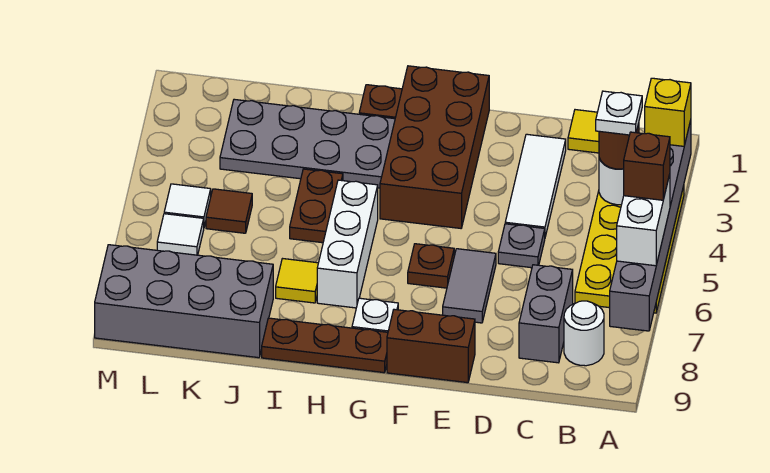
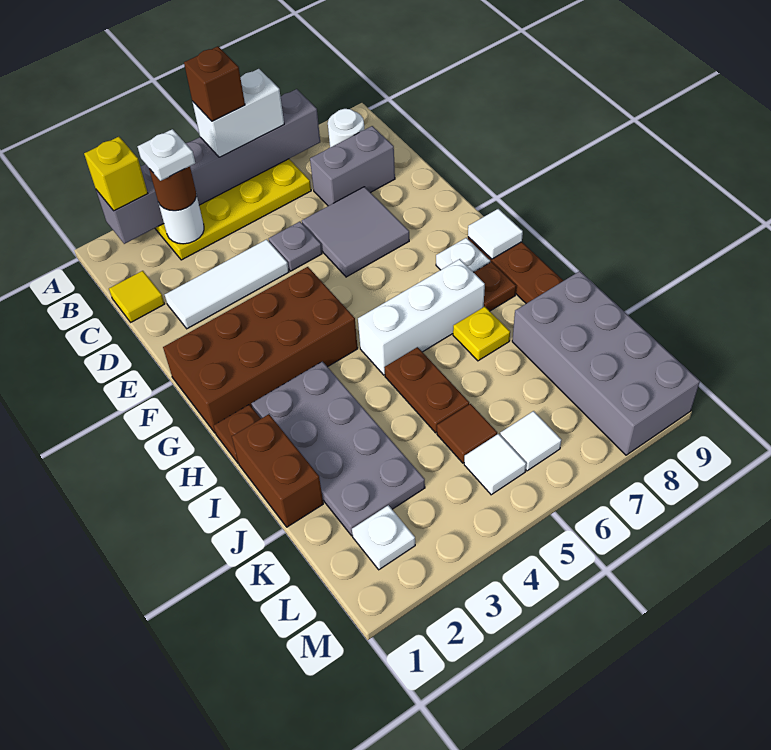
grey tile E6:E7 level 1 -> grey tile D6:E7 level 1
brown brick E9:F9 level 1 -> brown brick I1:J1 level 1
brown plate F6 level 1 -> brown plate H8 level 1
none -> white tile G9 level 2
brown plate I4:I5 level 1 -> brown plate I5:J5 level 1
yellow tile I7 level 1 -> yellow plate I7 level 1
none -> white plate L2 level 1

